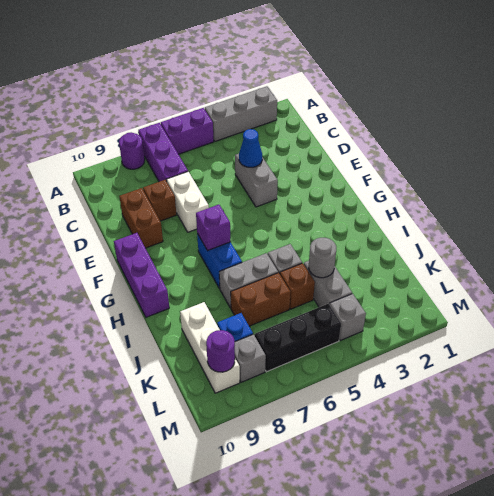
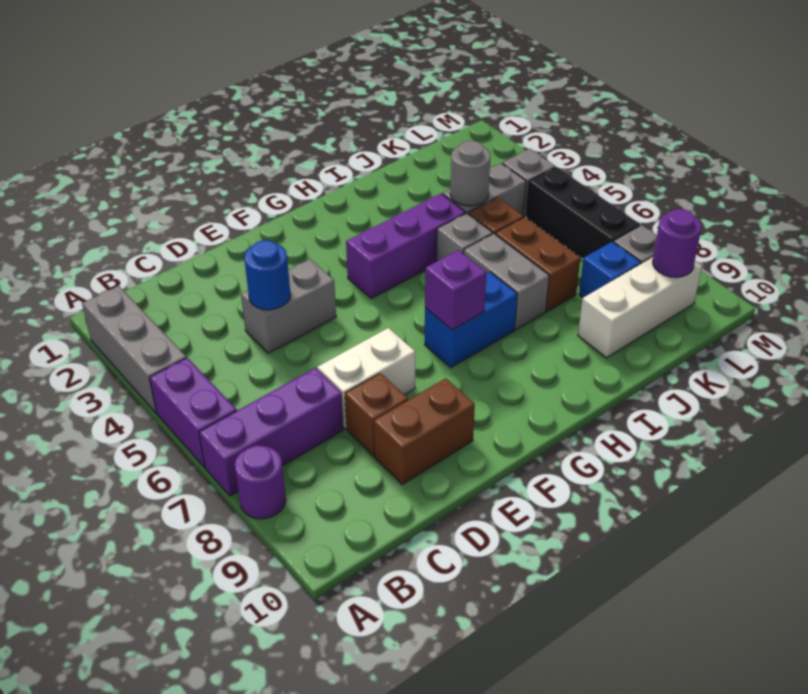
blue cone D4 level 2 -> blue round brick D4 level 2
purple brick F10:H10 level 1 -> purple brick G4:I4 level 1

